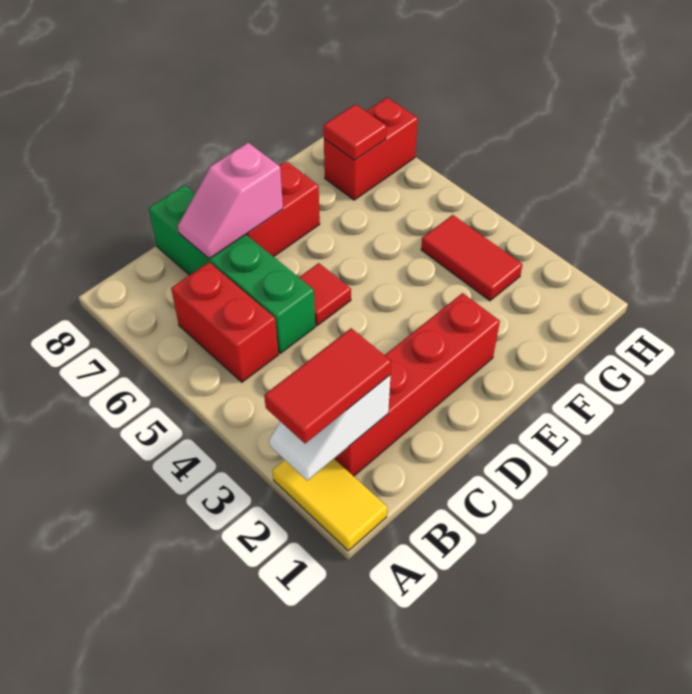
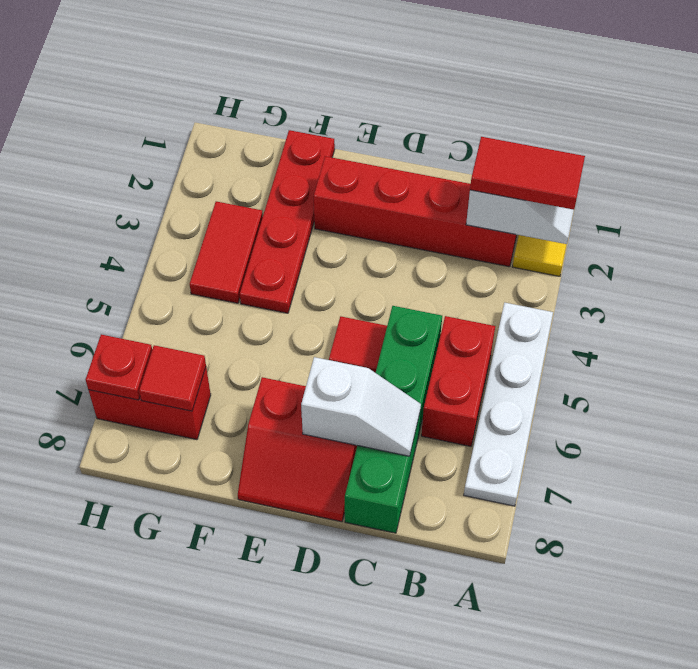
none -> white plate A4:A7 level 1
pink slope C7:D7 level 2 top D -> white slope C7:D7 level 2 top D
none -> red plate F1:F4 level 1
none -> red plate H7 level 2

